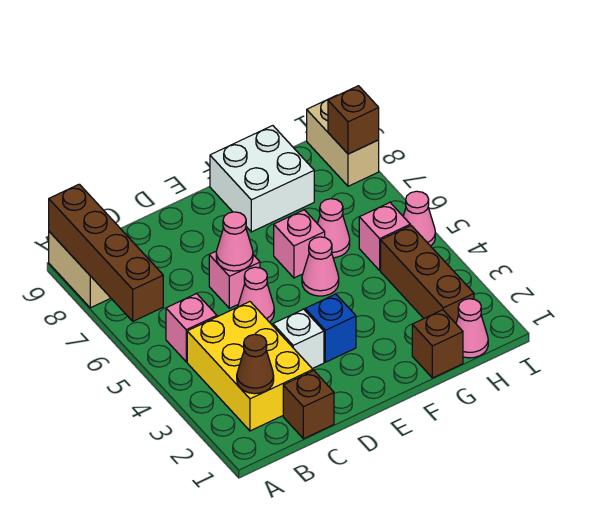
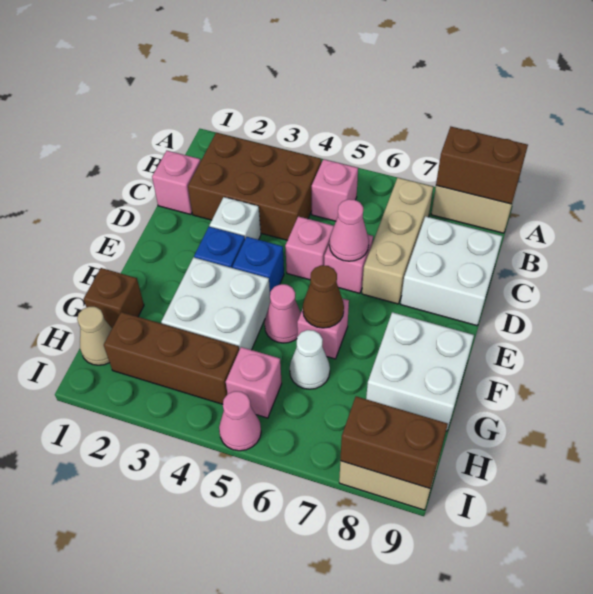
brown brick A6:A9 level 2 -> brown brick A8:A9 level 2
yellow brick B2:C4 level 1 -> brown brick B2:C4 level 1
brown cone B2 level 2 -> brown cone F6 level 2
none -> tan brick B7:D7 level 1
brown brick C1 level 1 -> pink brick C1 level 1
none -> white brick C8:D9 level 1
pink cone D5 level 1 -> pink brick D5 level 1
none -> blue brick E4 level 1
none -> white brick F3:G4 level 1
pink cone G6 level 1 -> white cone G6 level 1
pink cone H1 level 1 -> tan cone H1 level 1
brown brick I8 level 2 -> brown brick I8:I9 level 2

